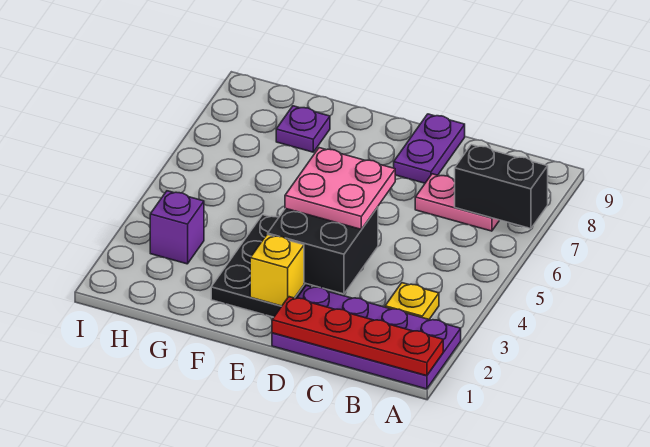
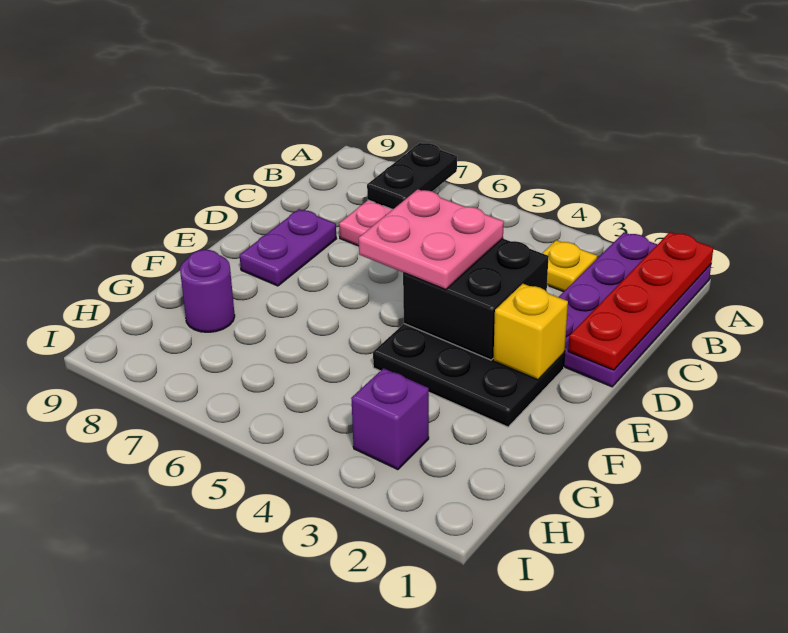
black brick A7:B7 level 2 -> black plate A7:B7 level 2
purple plate D8:D9 level 1 -> purple plate D8:E8 level 1
purple plate G8 level 1 -> purple round brick G8 level 1

